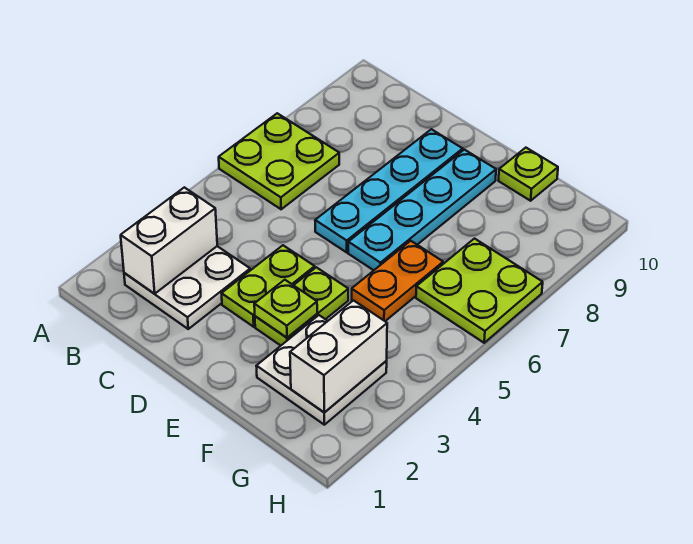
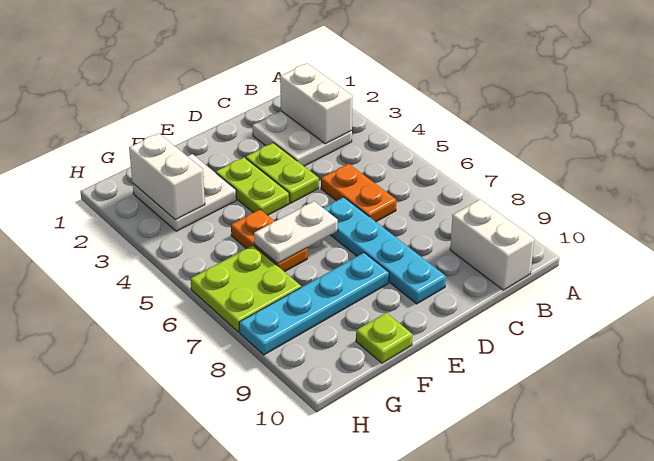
lime plate A6:B7 level 1 -> none
none -> white brick B9:B10 level 1
none -> orange plate C5:C6 level 1
lime plate E3 level 2 -> none
cyan plate E6:E9 level 1 -> cyan plate E8:H8 level 1
none -> white plate E6:F6 level 2

